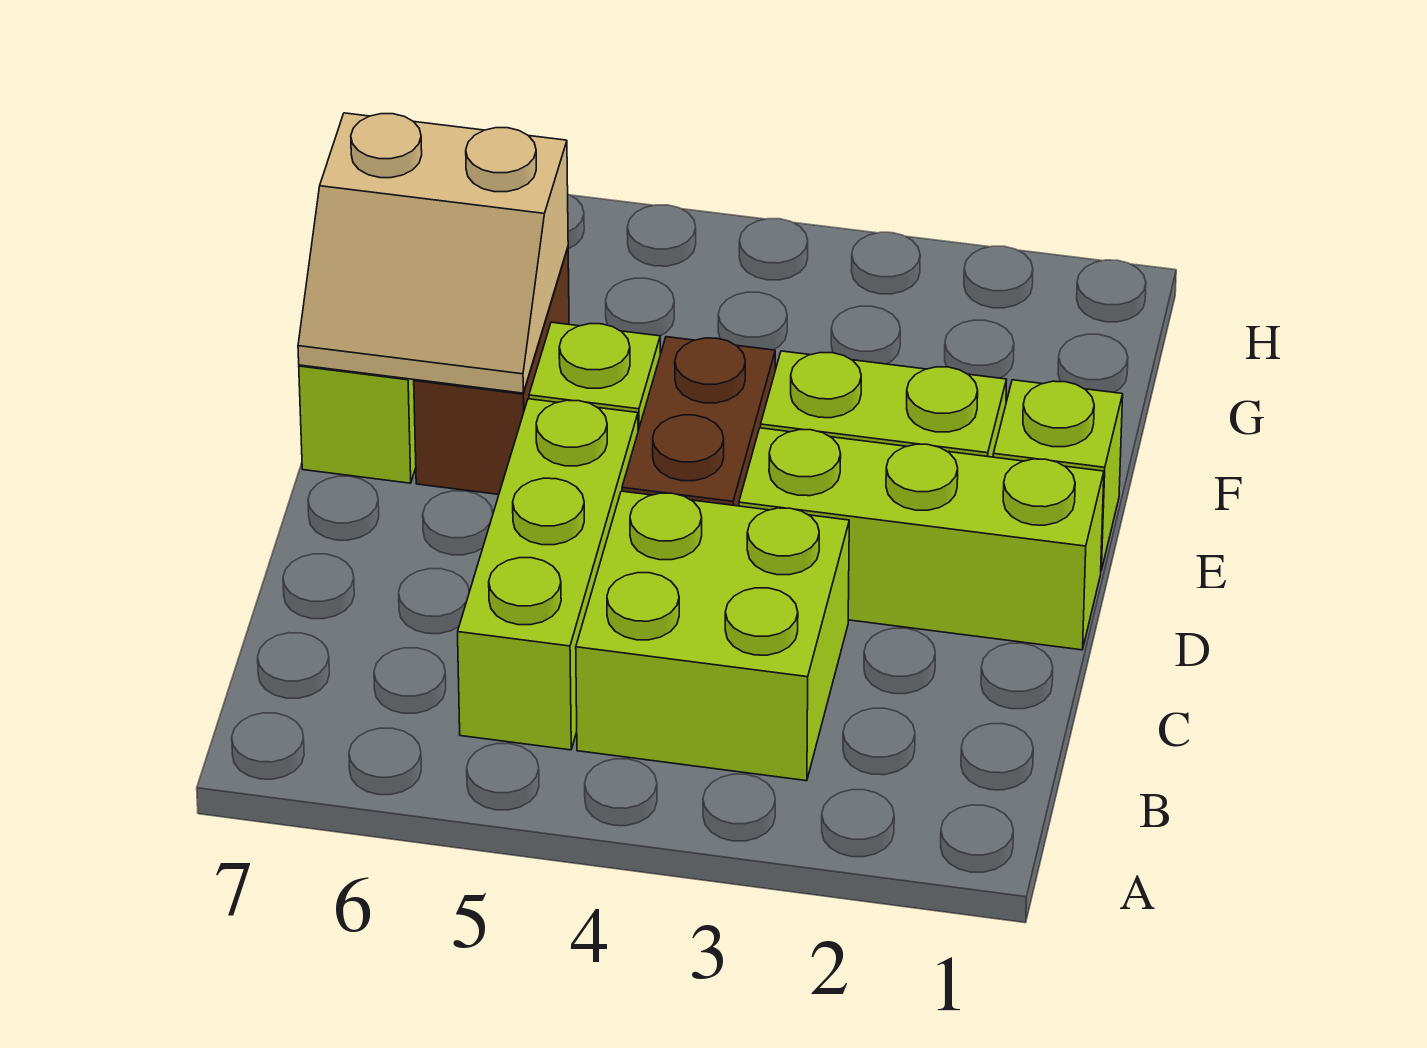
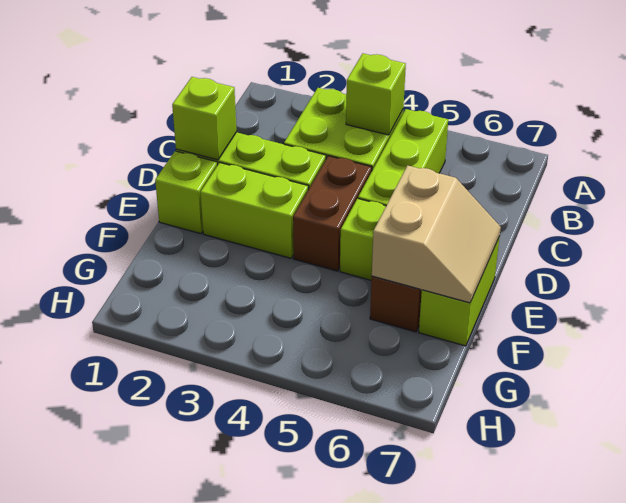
none -> lime brick B4 level 2
none -> lime brick D1 level 2
tan slope E6:F7 level 2 top F -> tan slope E6:F7 level 2 top 6

